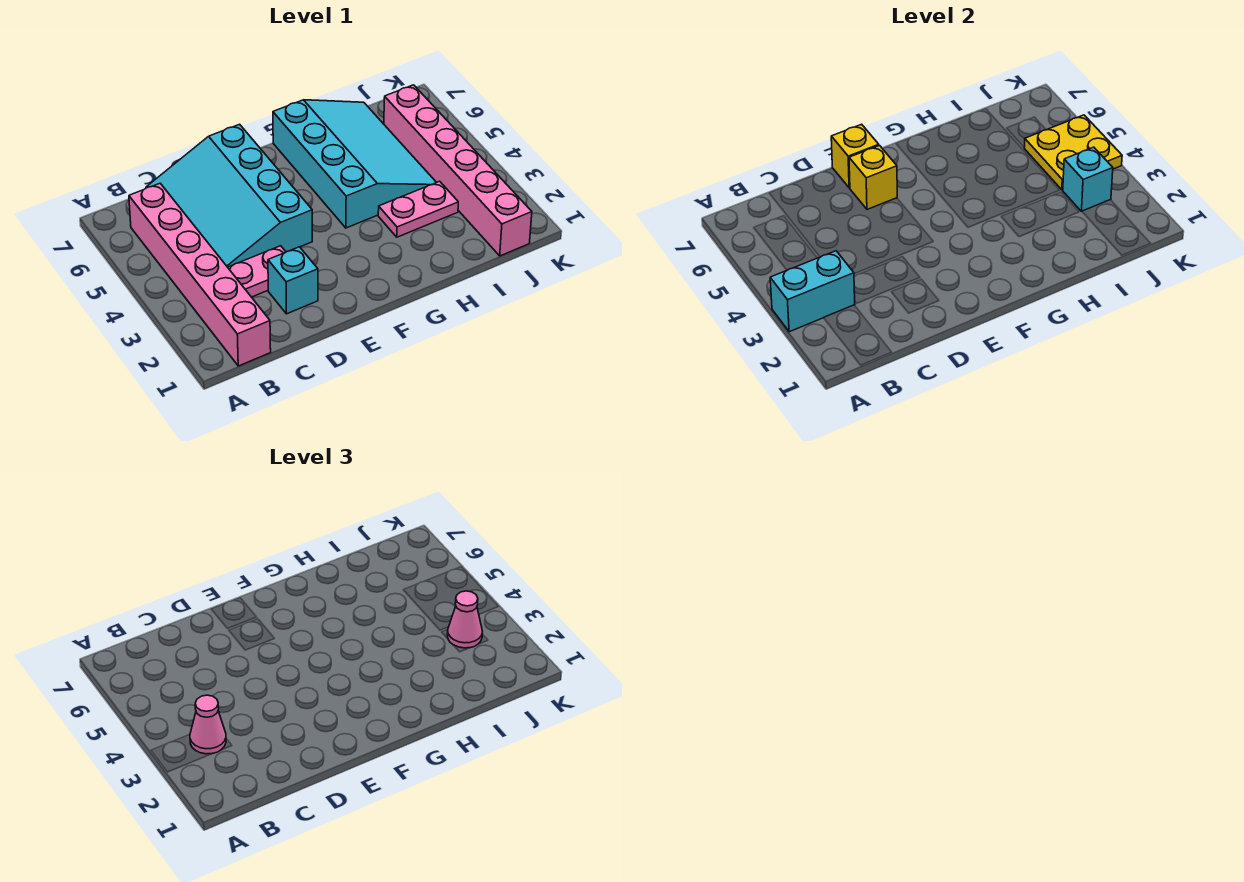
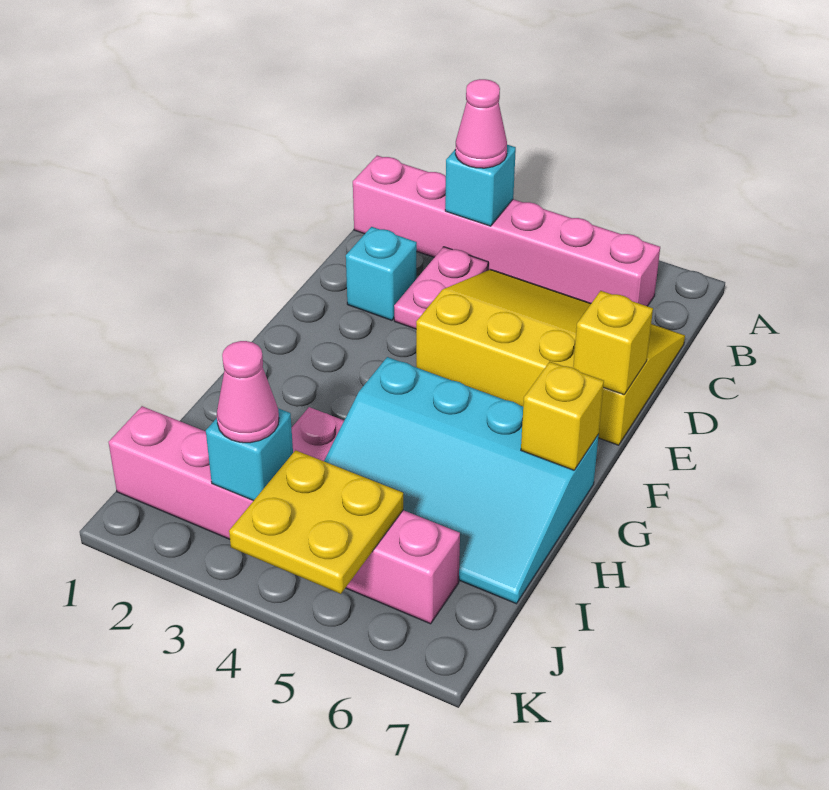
cyan brick A3:B3 level 2 -> cyan brick B3 level 2
cyan slope C4:E7 level 1 top E -> yellow slope C4:E7 level 1 top E
yellow brick E6 level 2 -> yellow brick G7 level 2

